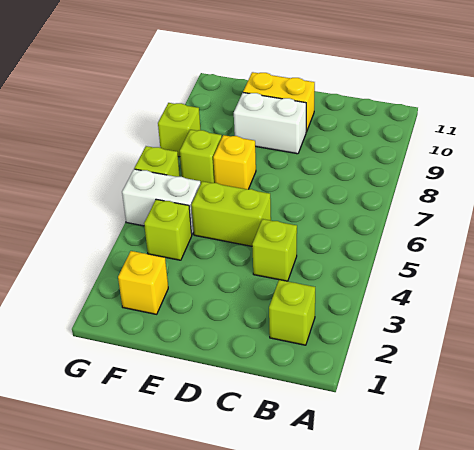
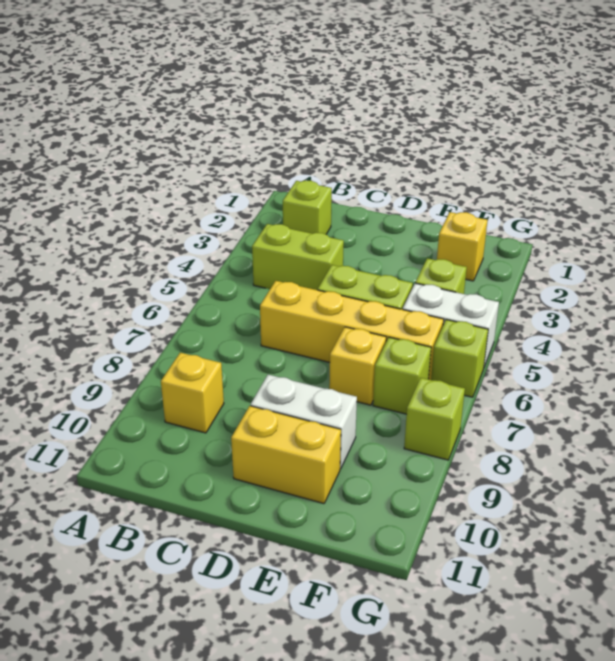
none -> yellow brick B9 level 1
lime brick C4 level 1 -> lime brick B4:C4 level 1
none -> yellow brick C6:F6 level 1

